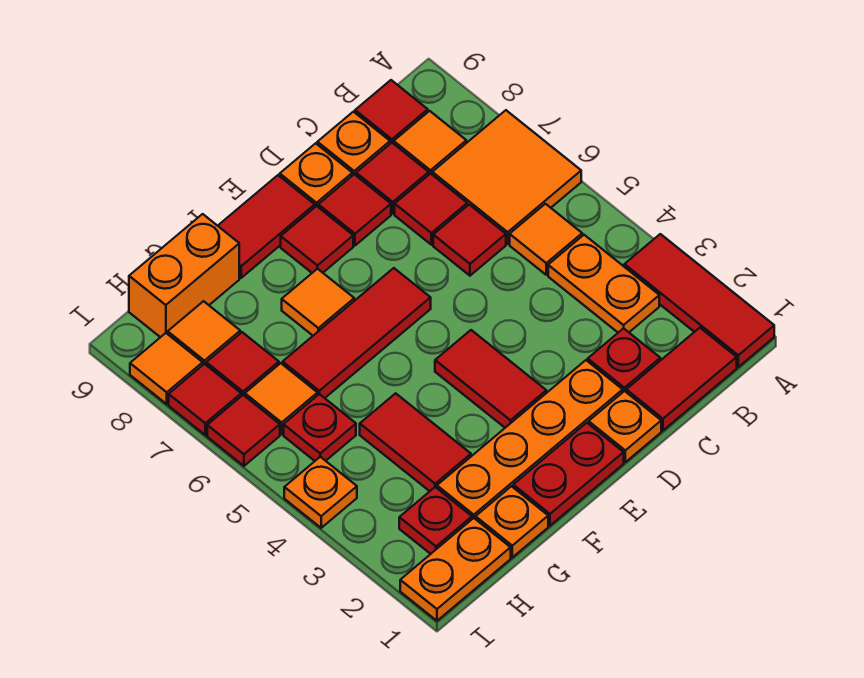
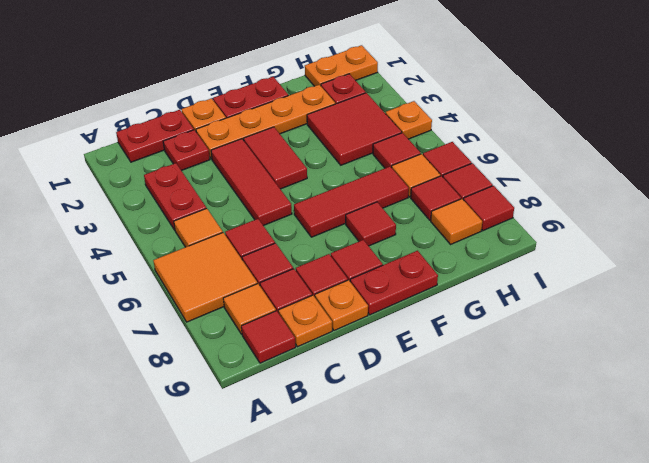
red tile A1:A3 level 1 -> red tile D3:D5 level 1
red tile B1:C1 level 1 -> red plate B1:C1 level 1
orange plate B3:B4 level 1 -> red plate B3:B4 level 1
red tile E9:F9 level 1 -> red plate E9:F9 level 1
orange tile F7 level 1 -> red tile F7 level 1
orange plate G1 level 1 -> none
red tile G3:G4 level 1 -> red tile G3:H4 level 1
orange brick G9:H9 level 1 -> none
red plate H5 level 1 -> red tile H5 level 1
orange tile I8 level 1 -> red tile I8 level 1

